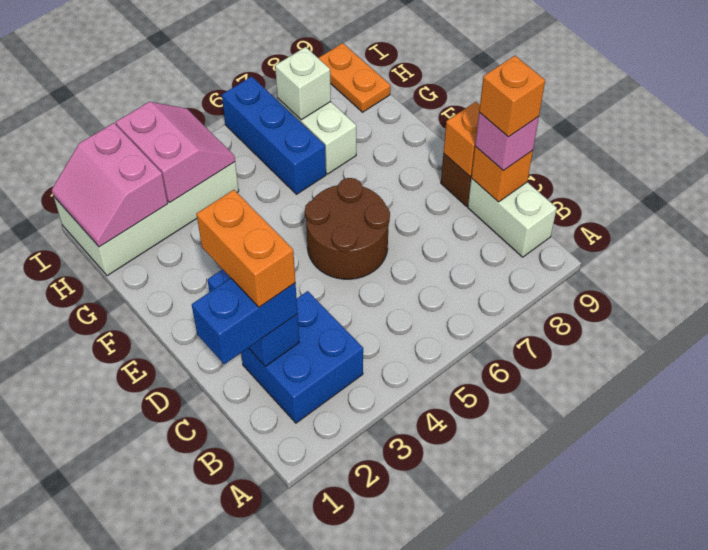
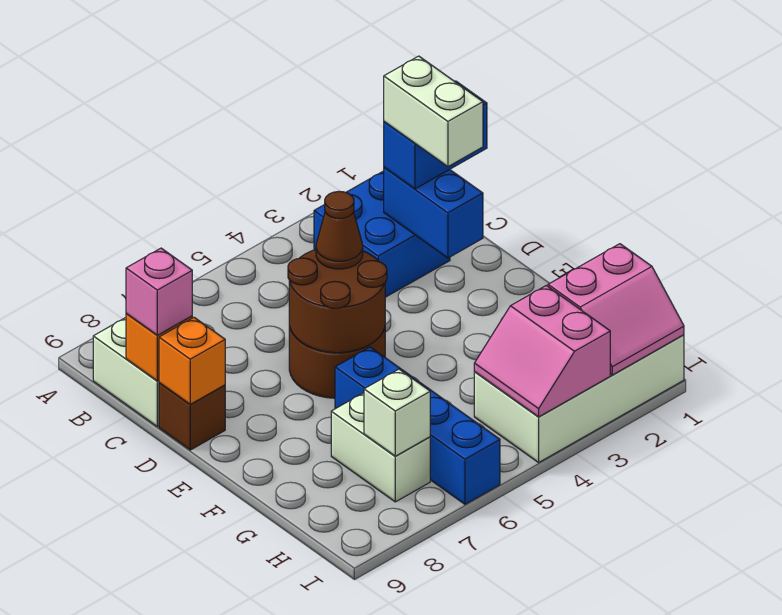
orange brick C2:D2 level 4 -> white brick C2:D2 level 4
orange brick C9 level 4 -> none
none -> brown round brick D5:E6 level 2
none -> brown cone D5 level 3
blue brick G6:I6 level 1 -> blue brick F6:I6 level 1
pink slope H1:I2 level 2 top 2 -> pink slope H1:I2 level 2 top H
orange plate H9:I9 level 1 -> none

